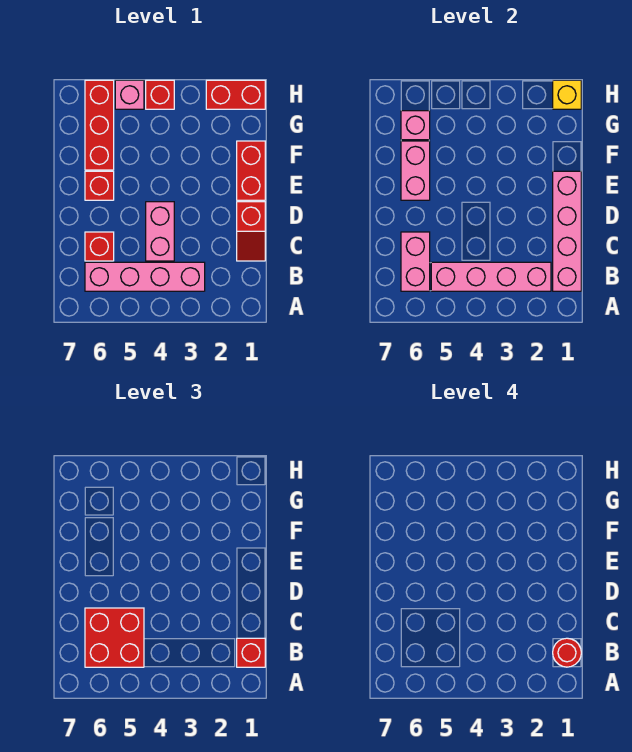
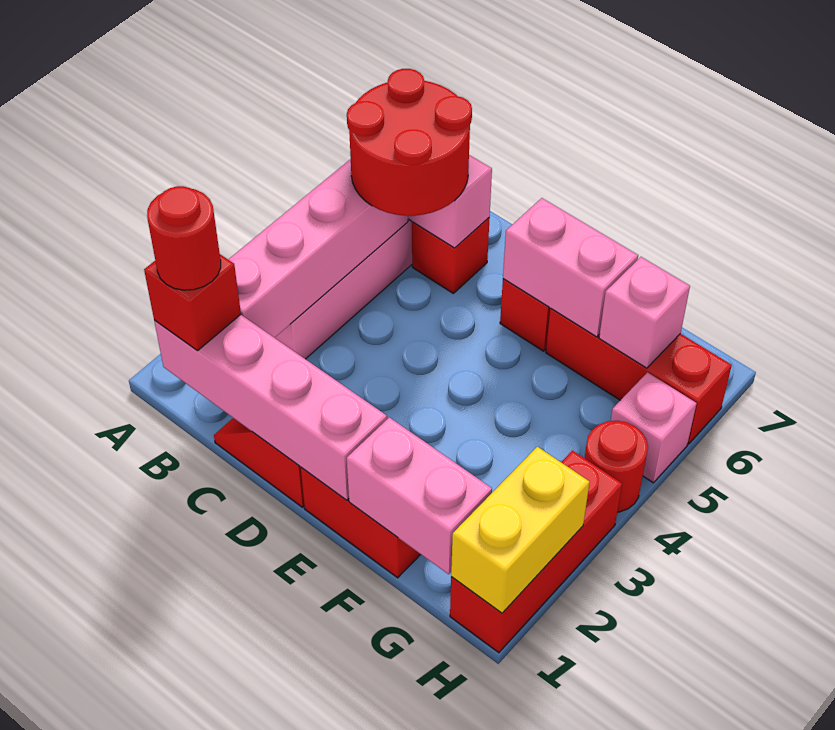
red brick B5:C6 level 3 -> red round brick B5:C6 level 3
pink brick C4:D4 level 1 -> pink brick F1:G1 level 2
red brick H1:H2 level 1 -> red brick H1:H3 level 1
yellow brick H1 level 2 -> yellow brick H1:H2 level 2
red brick H4 level 1 -> red round brick H4 level 1

